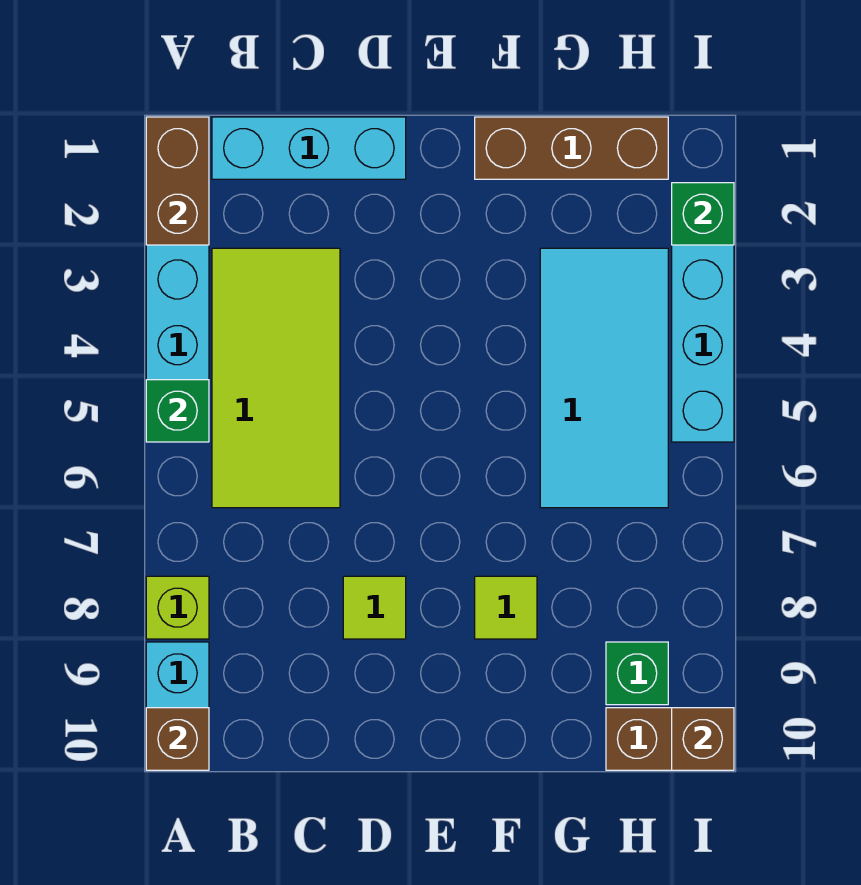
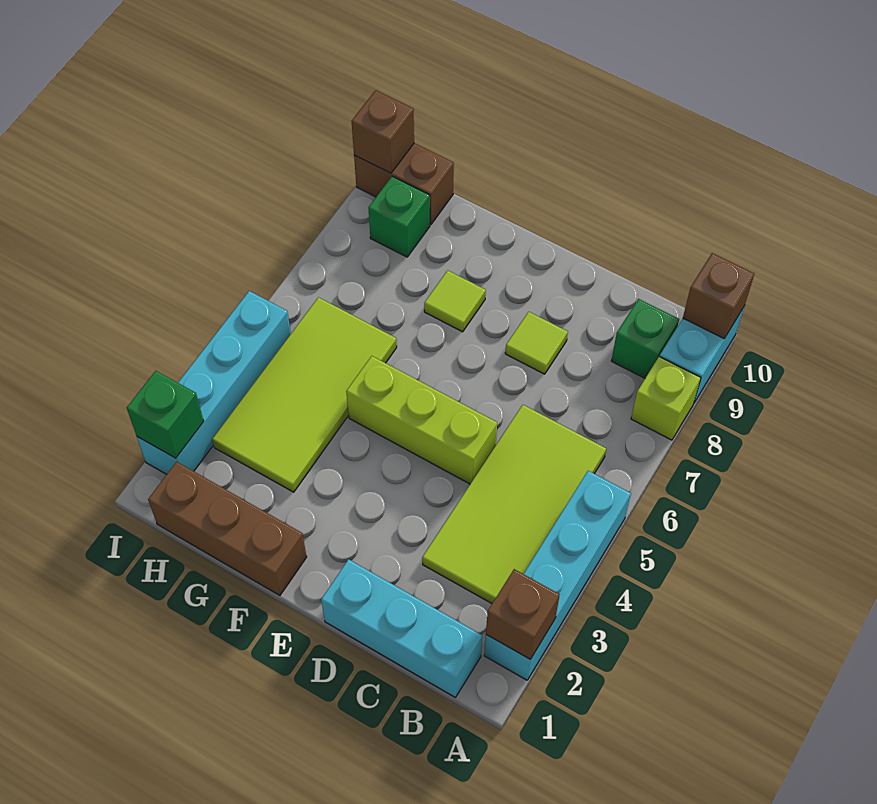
brown brick A1:A2 level 2 -> brown brick A2 level 2
green brick A5 level 2 -> green brick B9 level 1
none -> lime brick D5:F5 level 1
cyan tile G3:H6 level 1 -> lime tile G3:H6 level 1

